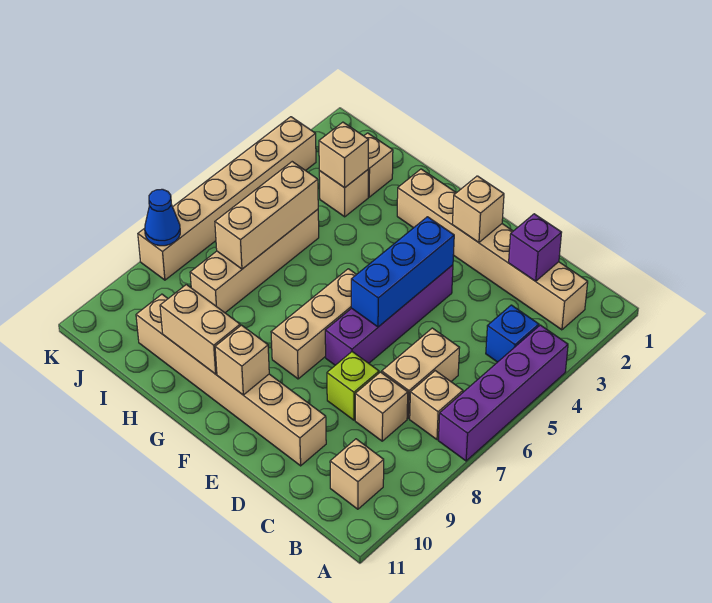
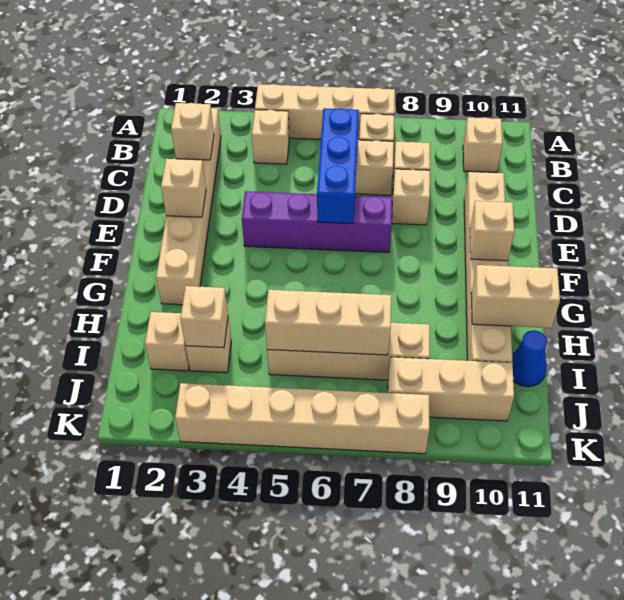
purple brick A4:A7 level 1 -> tan brick A4:A7 level 1
blue brick B4 level 1 -> tan brick B4 level 1
purple brick C2 level 2 -> tan brick C2 level 2
lime brick D8 level 1 -> tan brick D8 level 1
blue brick E4:E6 level 2 -> blue brick C6:E6 level 2
tan brick F6:F8 level 1 -> tan brick J8:J10 level 1
tan brick G10:H10 level 2 -> tan brick H10:H11 level 2
blue cone K8 level 2 -> blue cone I11 level 1

